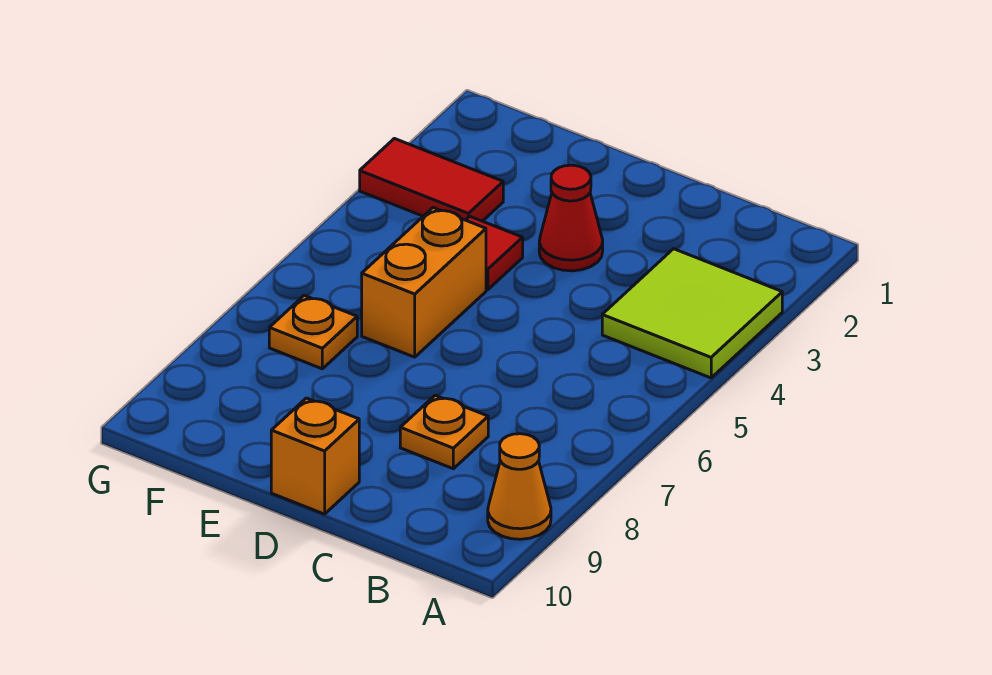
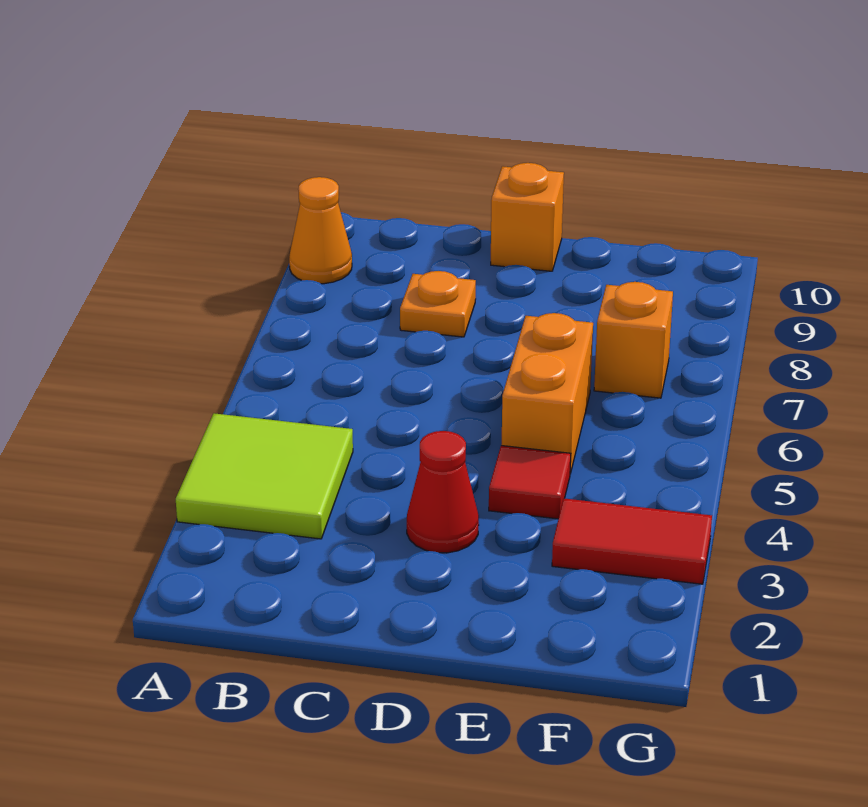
orange plate F7 level 1 -> orange brick F7 level 1

